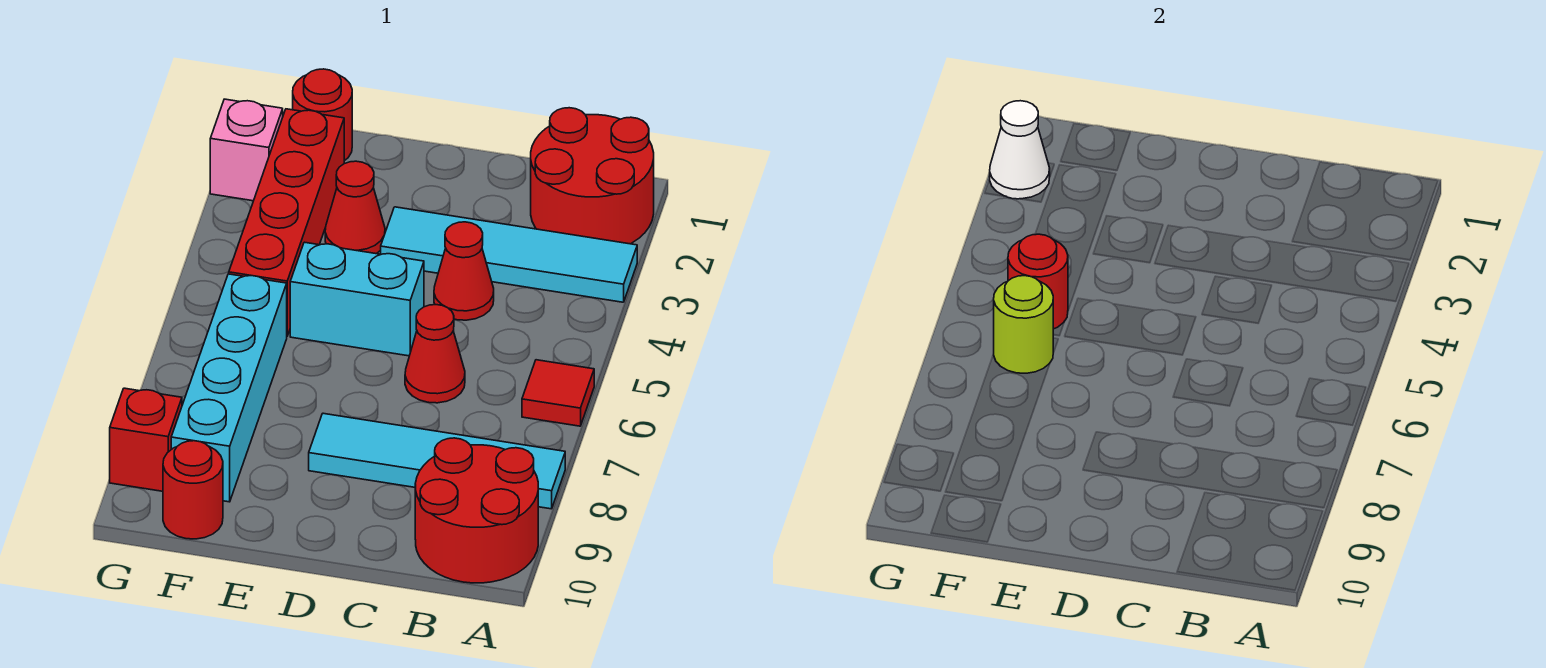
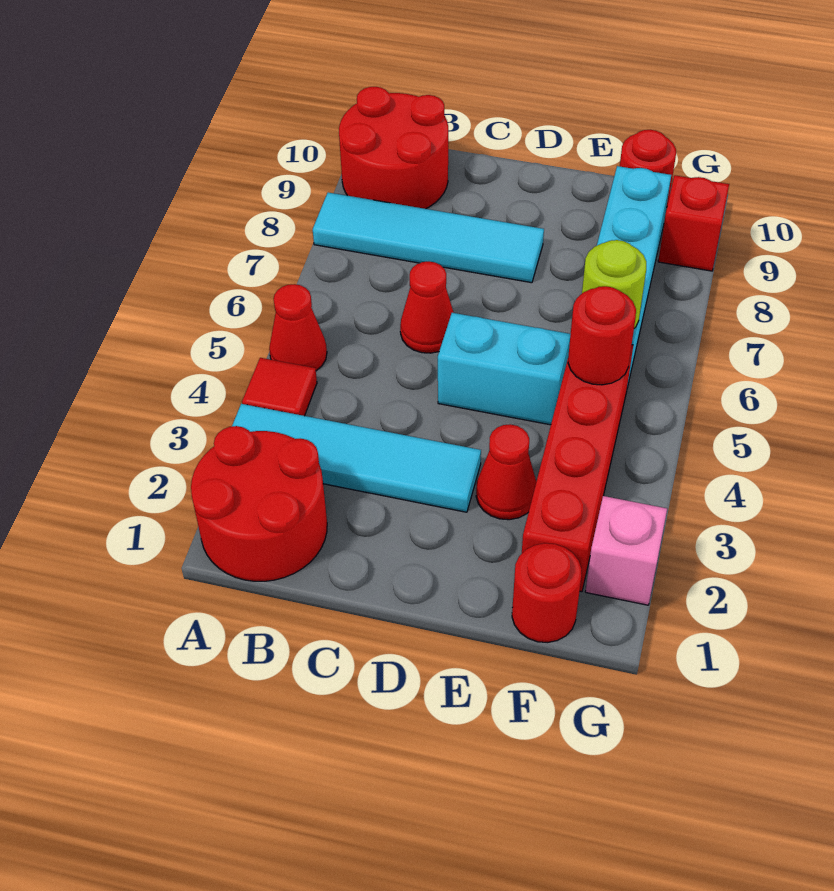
red tile A6 level 1 -> red tile A4 level 1
red cone C4 level 1 -> red cone A5 level 1
white cone G2 level 2 -> none

